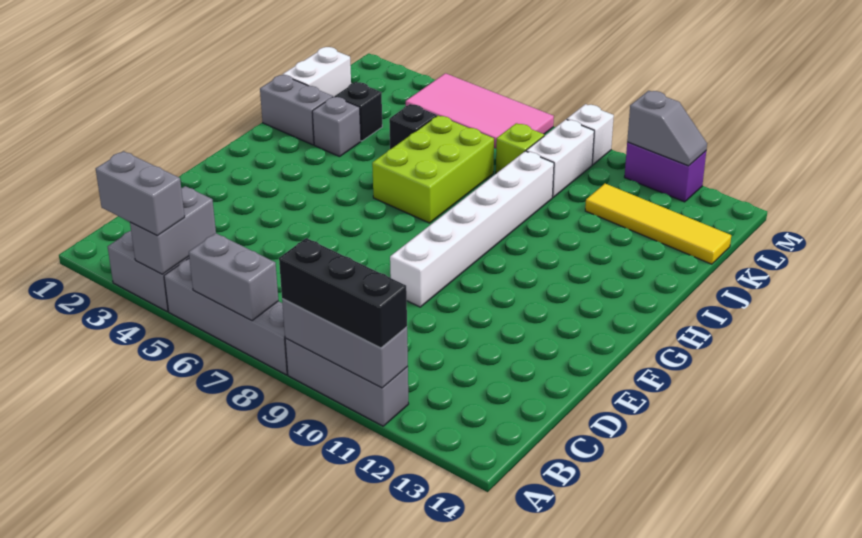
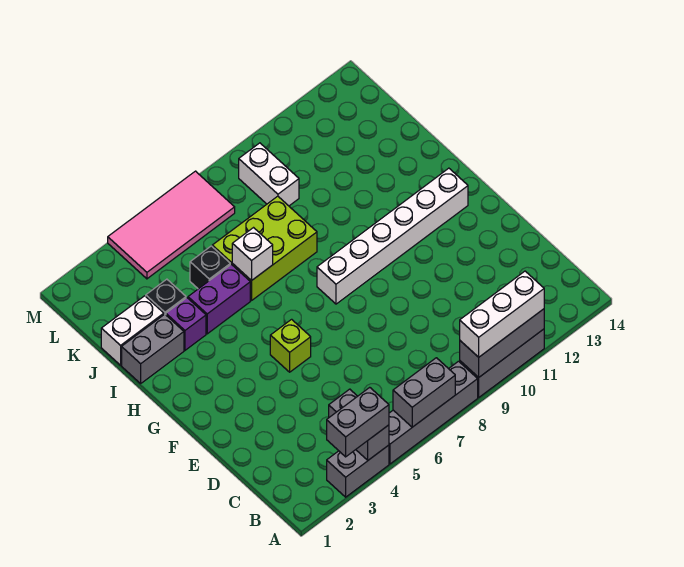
black brick A9:A11 level 3 -> white brick A9:A11 level 3
white brick E9:J9 level 1 -> white brick G8:G13 level 1
lime brick H6:J7 level 1 -> lime brick I6:J8 level 1
grey brick I3 level 1 -> purple brick I3 level 1
white brick J1:K1 level 1 -> white brick J1:J2 level 1
lime brick K8 level 1 -> lime brick F5 level 1
yellow tile K11:K14 level 1 -> none
white brick M9 level 1 -> white brick I6 level 2
purple brick M11:M12 level 1 -> purple brick I4:I5 level 1
grey slope M11:M12 level 2 top 11 -> none

